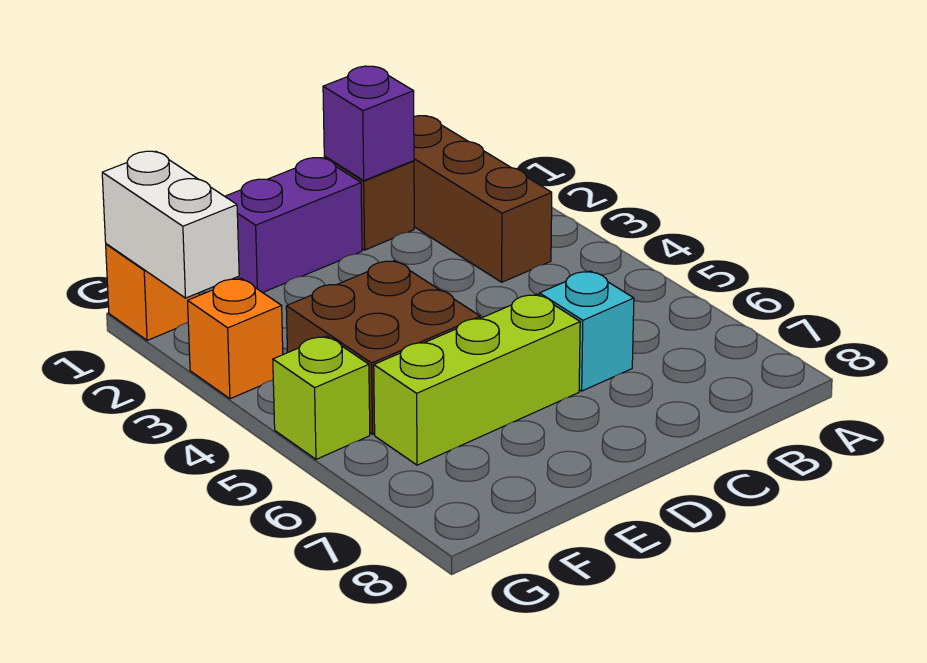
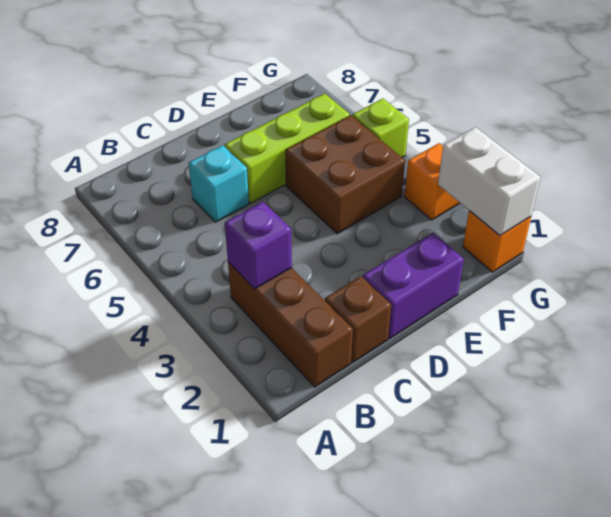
purple brick C1 level 2 -> purple brick B3 level 2

